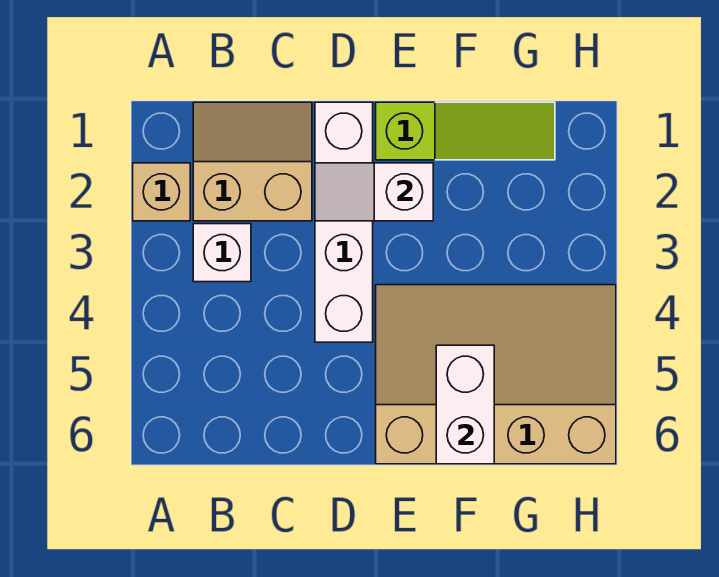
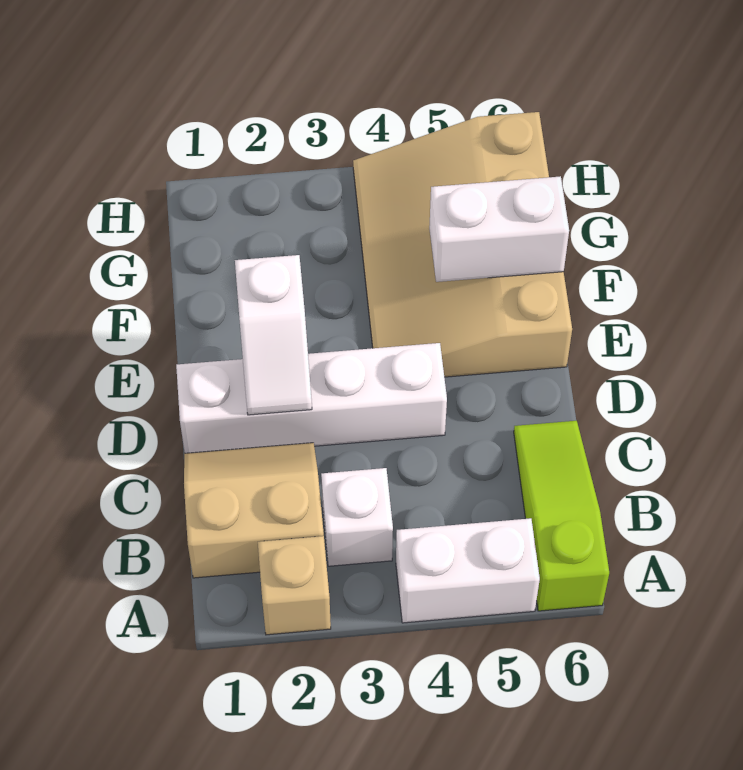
none -> white brick A4:A5 level 1
tan slope B1:C2 level 1 top 2 -> tan slope B1:C2 level 1 top B
lime slope E1:G1 level 1 top E -> lime slope A6:C6 level 1 top A

